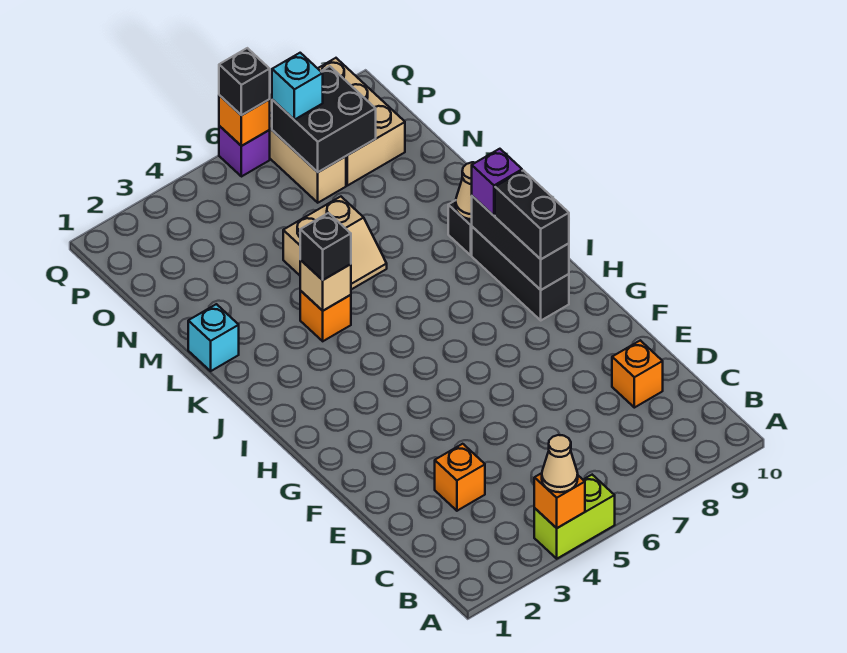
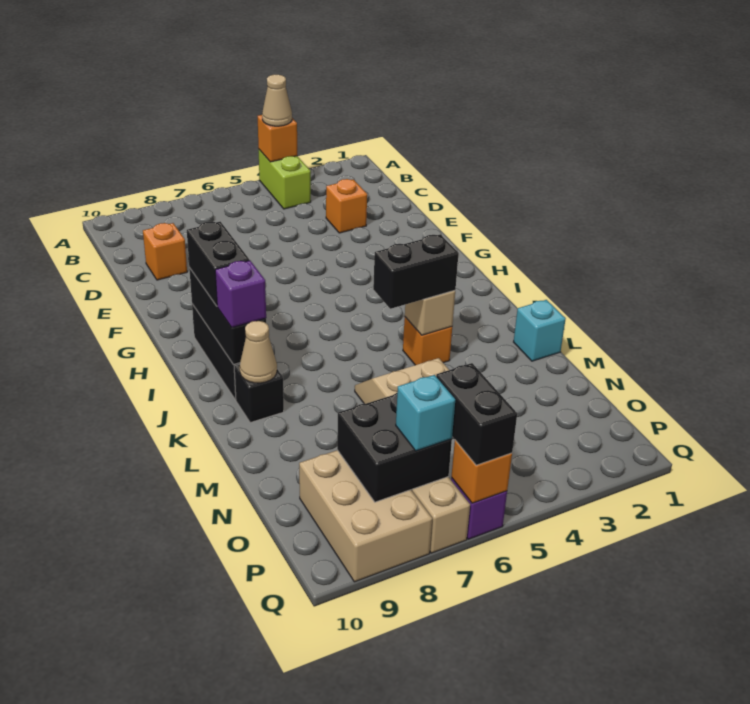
lime brick A4:A5 level 1 -> lime brick A4:B4 level 1
black brick K4 level 3 -> black brick K4:K5 level 3
black brick Q6 level 3 -> black brick P6:Q6 level 3

